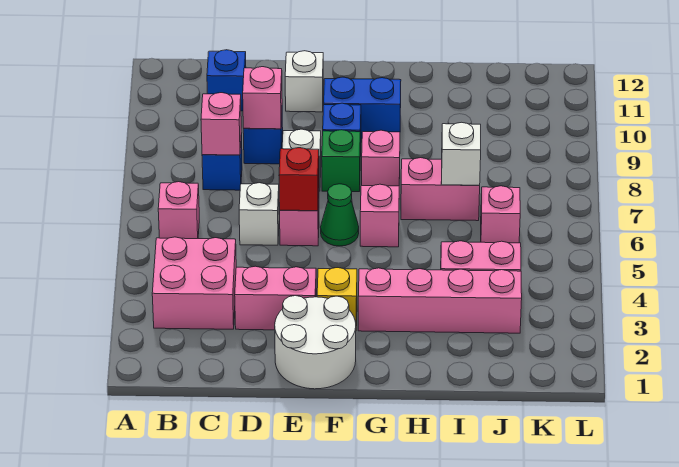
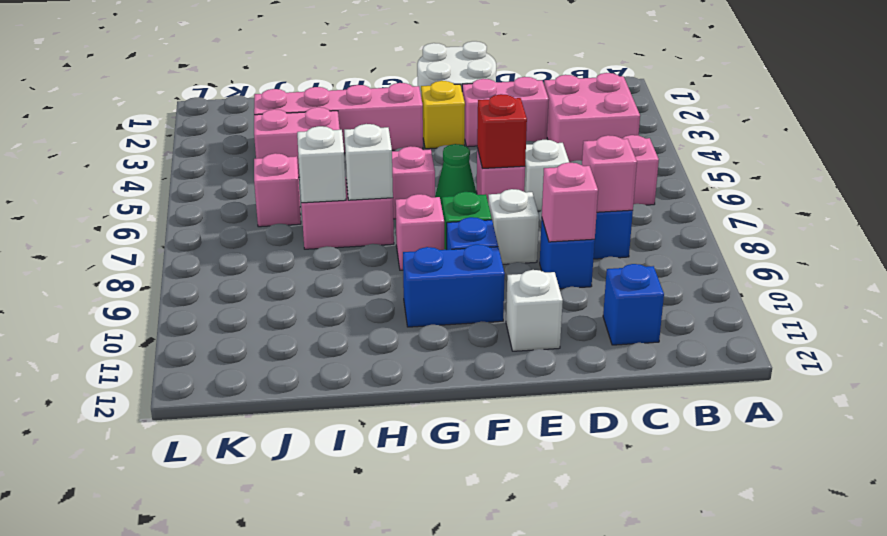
none -> white brick H7 level 2

